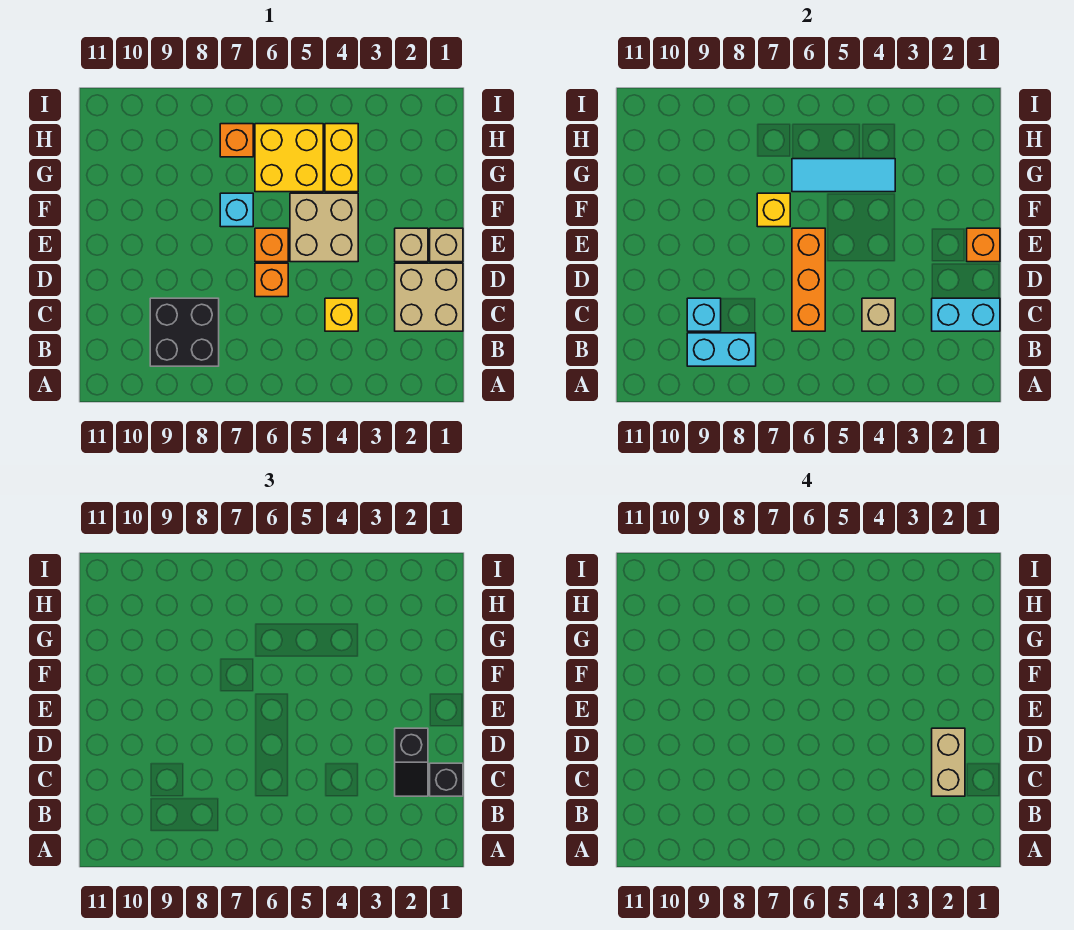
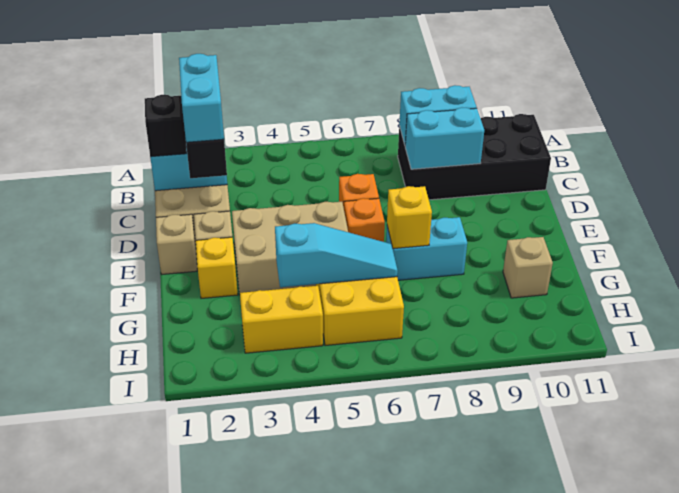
black brick B8:C9 level 1 -> black brick B8:C11 level 1
tan brick C2:D2 level 4 -> cyan brick C2:D2 level 4
yellow brick C4 level 1 -> yellow brick F2 level 1
tan brick C4 level 2 -> tan brick G10 level 1
orange brick C6:E6 level 2 -> none
cyan brick C9 level 2 -> cyan brick C8:C9 level 2
orange brick E1 level 2 -> none
tan brick E4:F5 level 1 -> tan brick E3:F5 level 1
cyan brick F7 level 1 -> cyan brick F7:F8 level 1
yellow brick G4:H4 level 1 -> yellow brick H3:H4 level 1
cyan tile G4:G6 level 2 -> cyan slope G4:G6 level 2 top 4
orange brick H7 level 1 -> none

